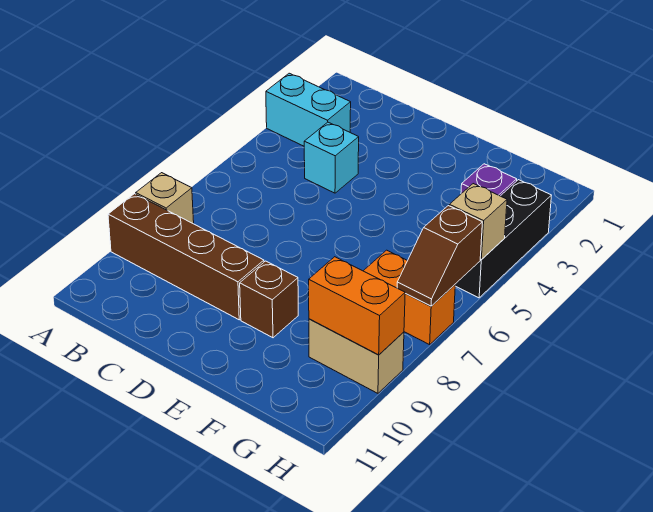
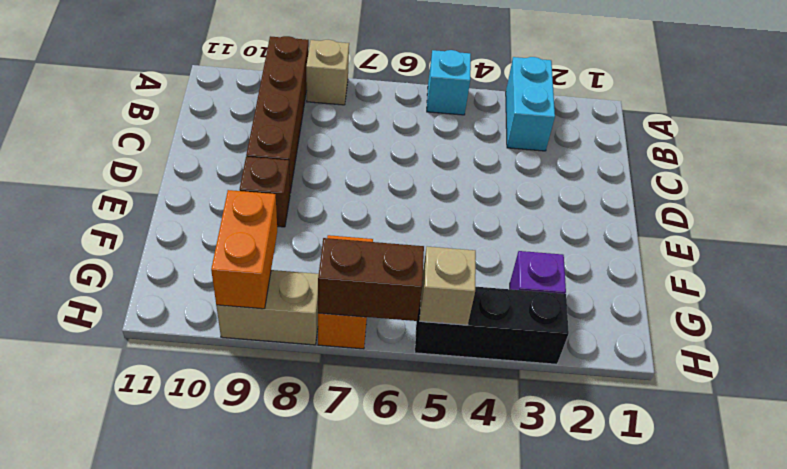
cyan brick C4 level 1 -> cyan brick A5 level 1
tan brick G9:H9 level 1 -> tan brick H8:H9 level 1
brown slope H6:H7 level 2 top 6 -> brown brick H6:H7 level 2

